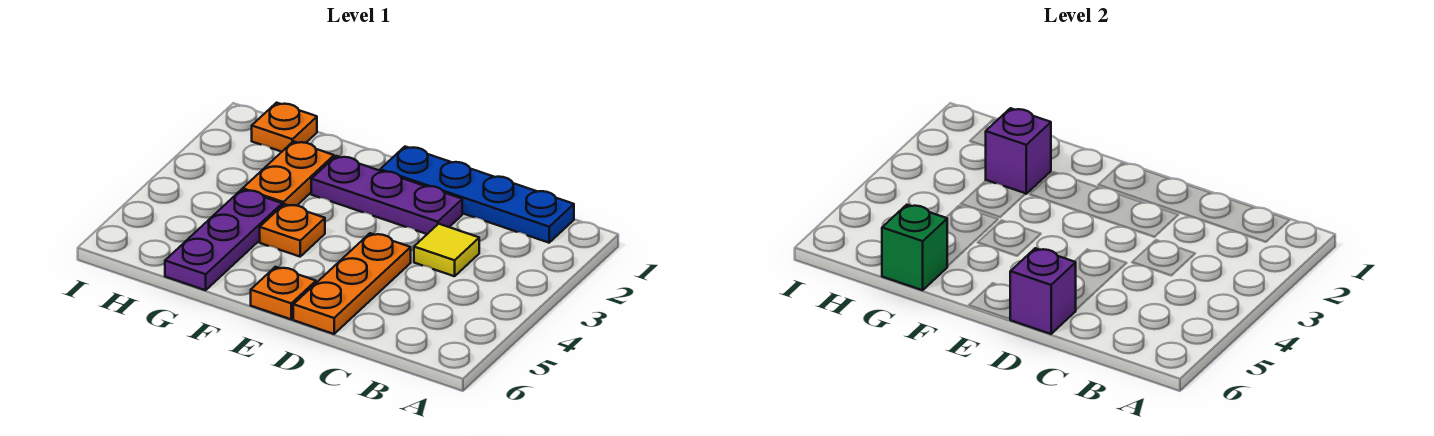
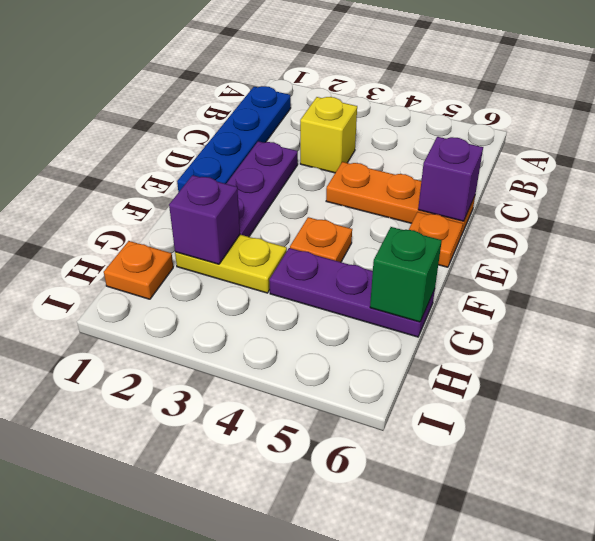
yellow tile C3 level 1 -> yellow brick C3 level 1
orange plate G2:G3 level 1 -> yellow plate G2:G3 level 1

